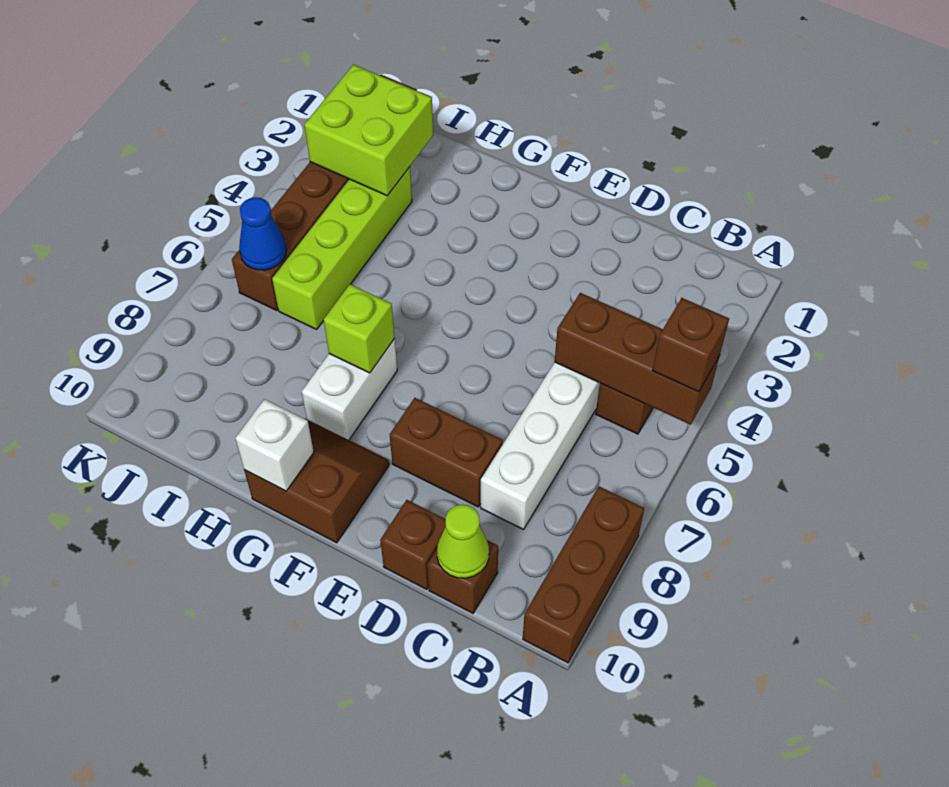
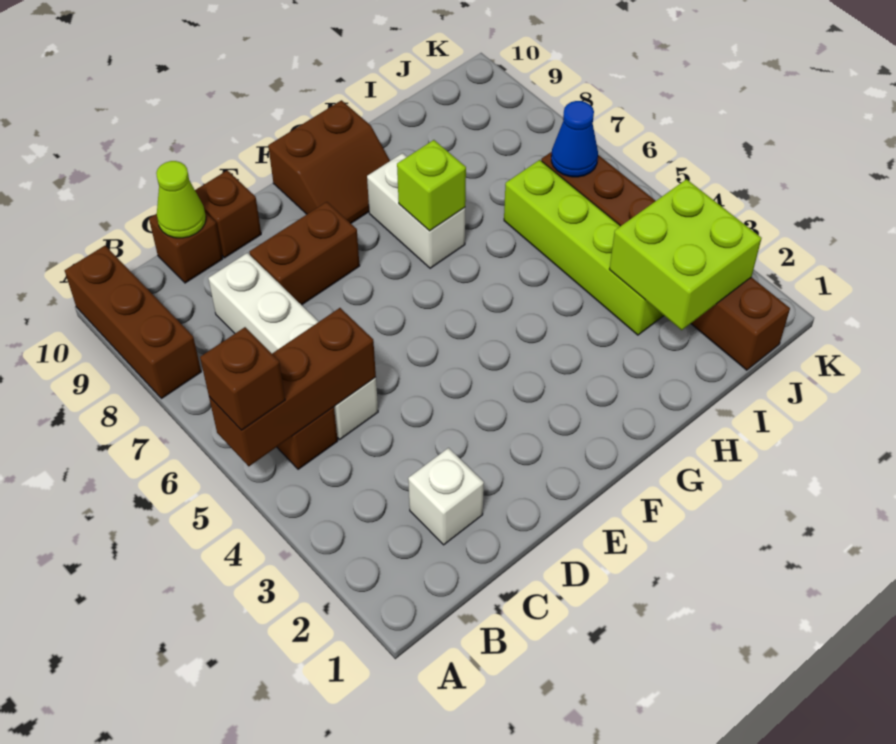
white brick G10 level 2 -> white brick C2 level 1

